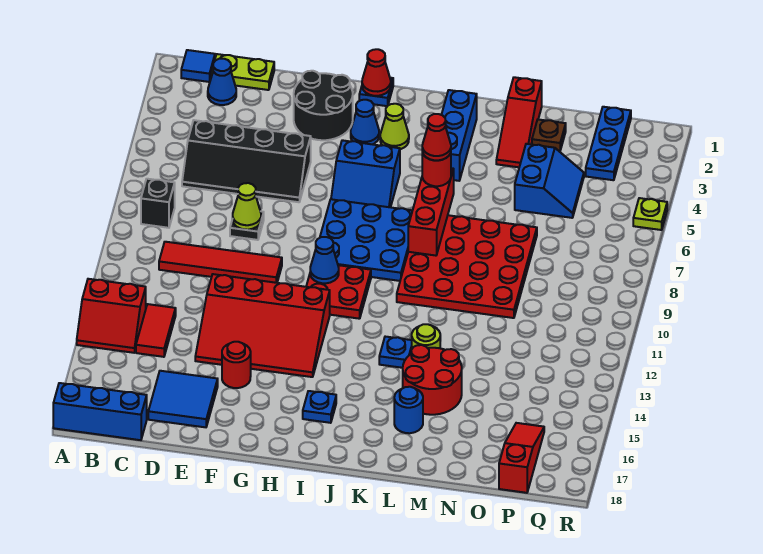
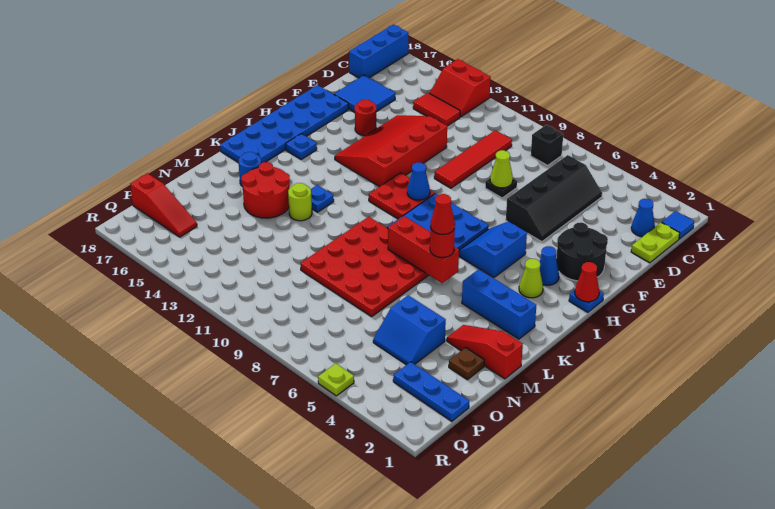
red slope A13:B14 level 1 top 13 -> red slope A13:B14 level 1 top A
black slope C5:F6 level 1 top 5 -> black slope C5:F6 level 1 top 6
none -> blue plate F17:K18 level 1

